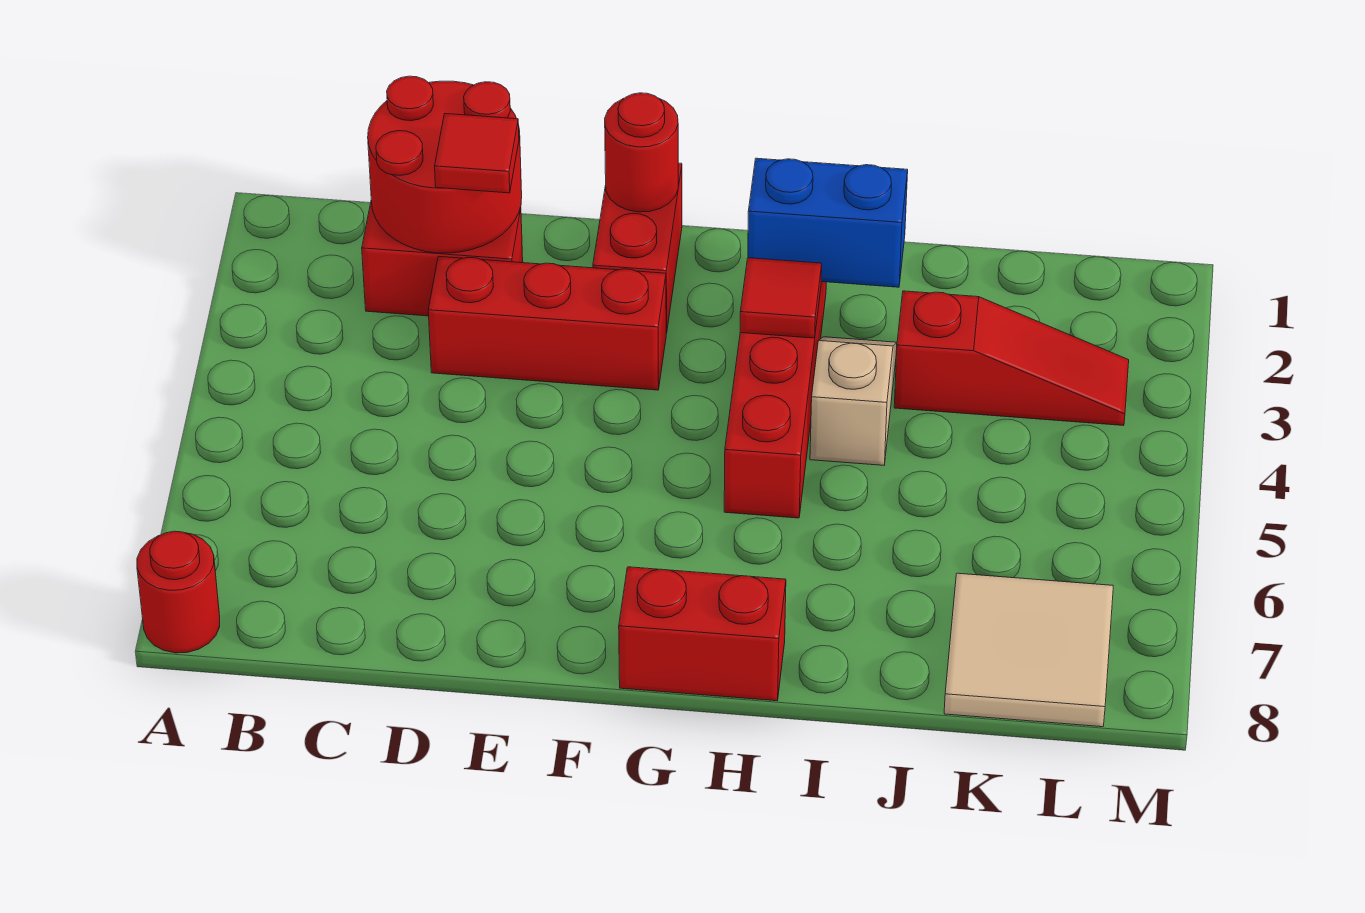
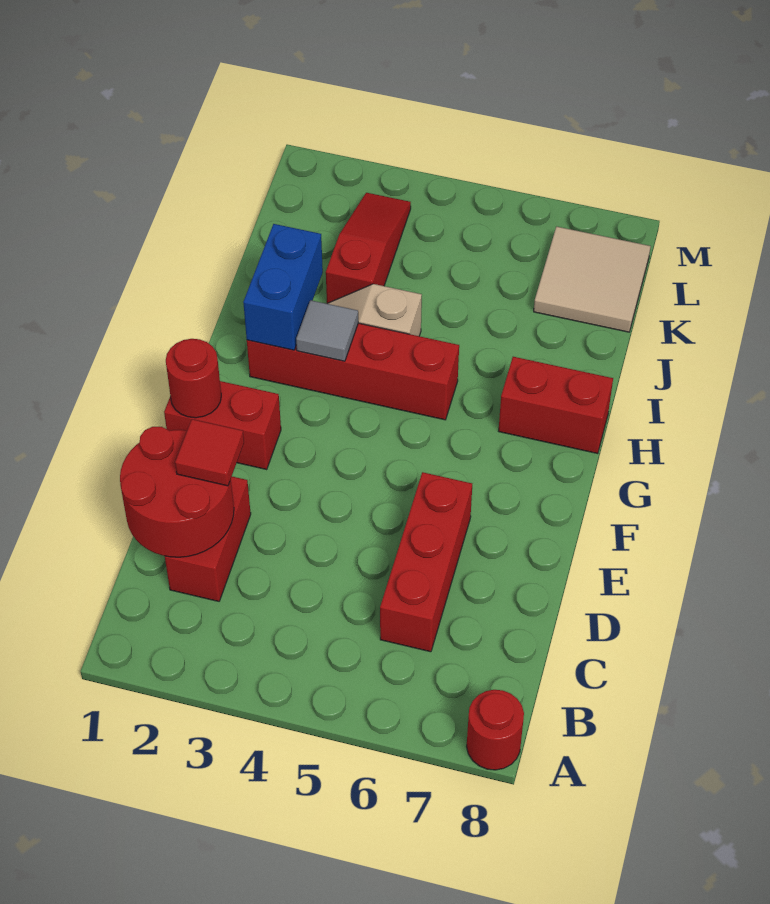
red brick D3:F3 level 1 -> red brick C6:E6 level 1
red brick G8:H8 level 1 -> red brick H7:H8 level 1
red tile H3 level 2 -> grey tile H3 level 2

